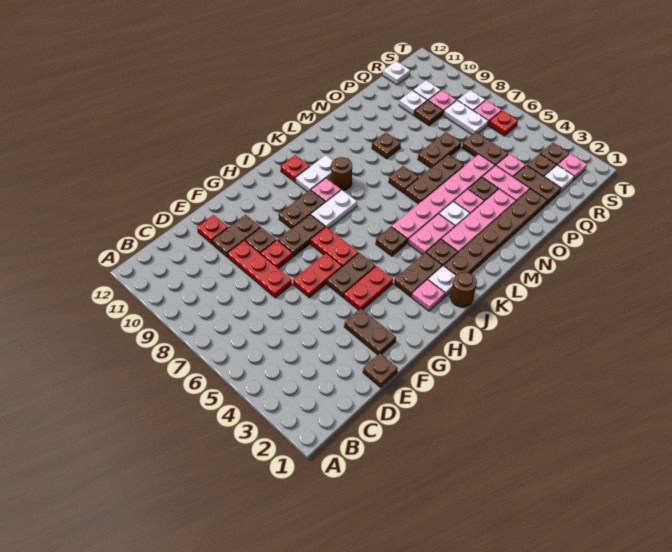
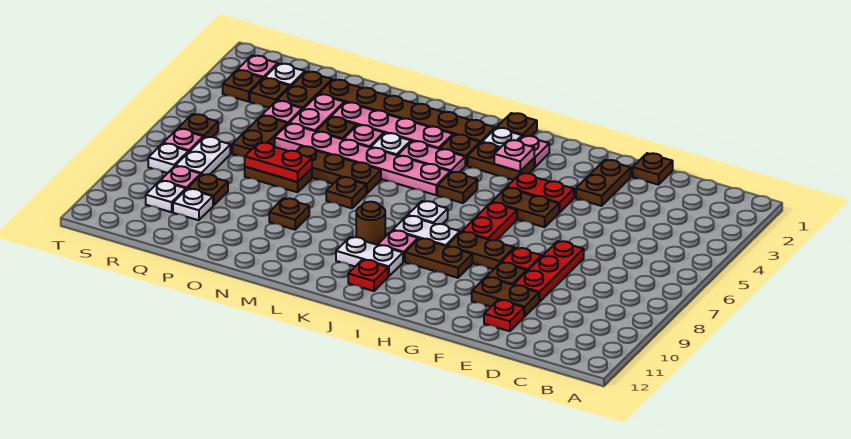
red plate F6:G6 level 1 -> red plate O7:P7 level 2
none -> pink plate I3 level 2
brown round brick J1 level 1 -> brown plate J1 level 1
white plate R12 level 1 -> white plate J7 level 1
red plate S6 level 1 -> brown plate S6 level 1

